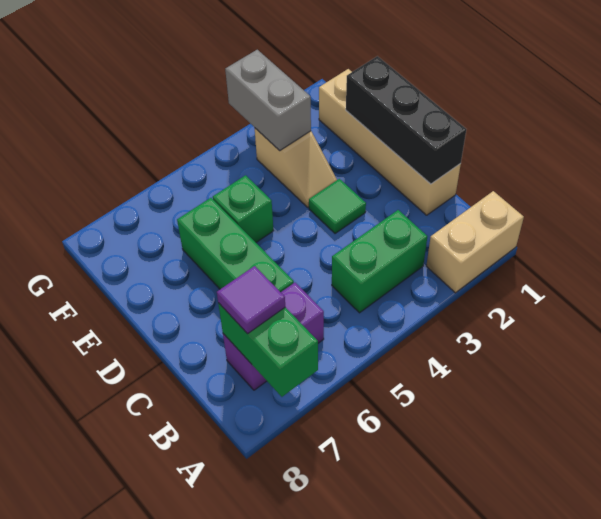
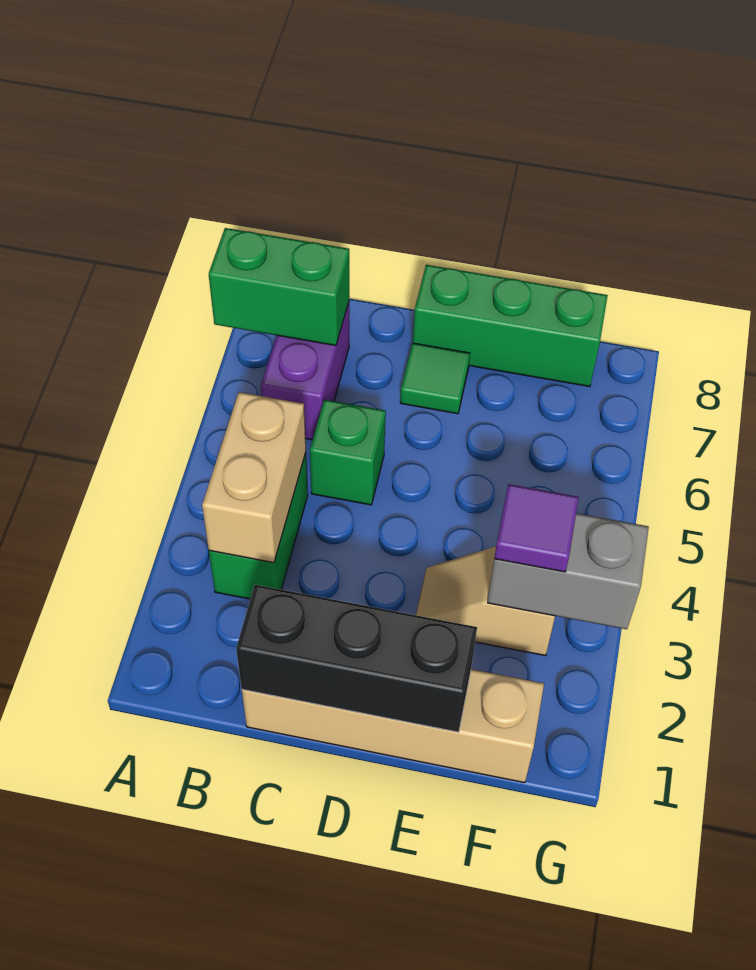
tan brick A1:A2 level 1 -> tan brick B3:B4 level 2
purple tile B7 level 3 -> purple tile F3 level 3
green brick C6:E6 level 1 -> green brick D8:F8 level 1
green tile D3 level 1 -> green tile D7 level 1
green brick E5 level 1 -> green brick C5 level 1

